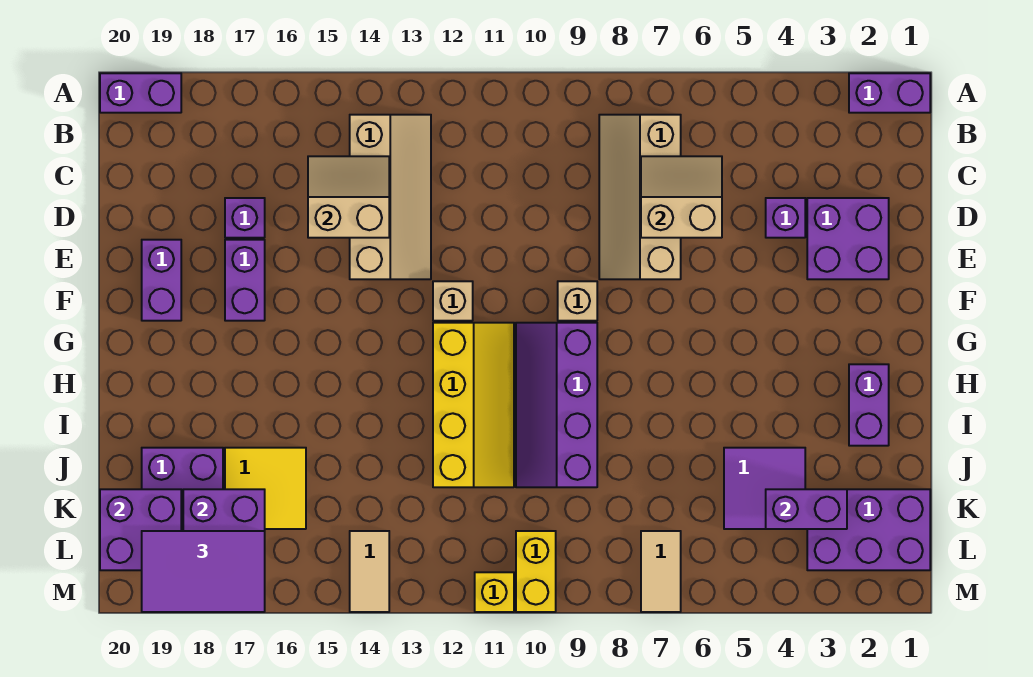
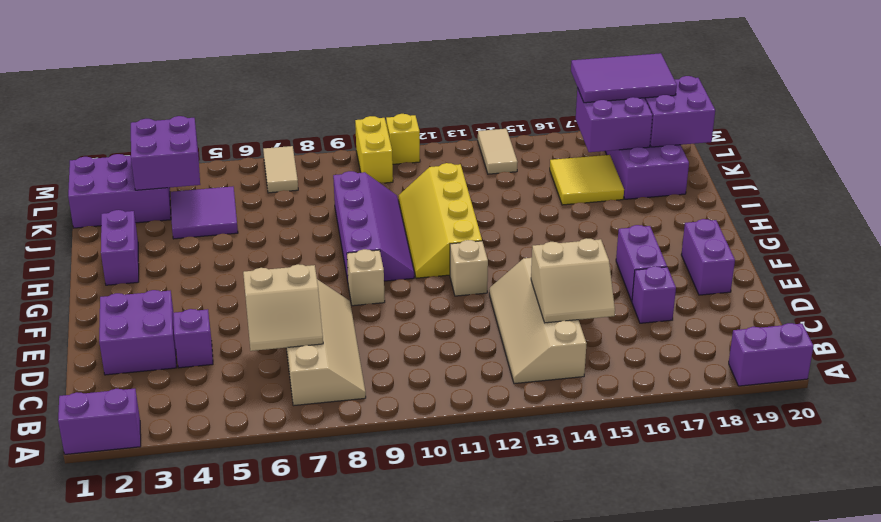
purple brick K3:K4 level 2 -> purple brick K3:L4 level 2

